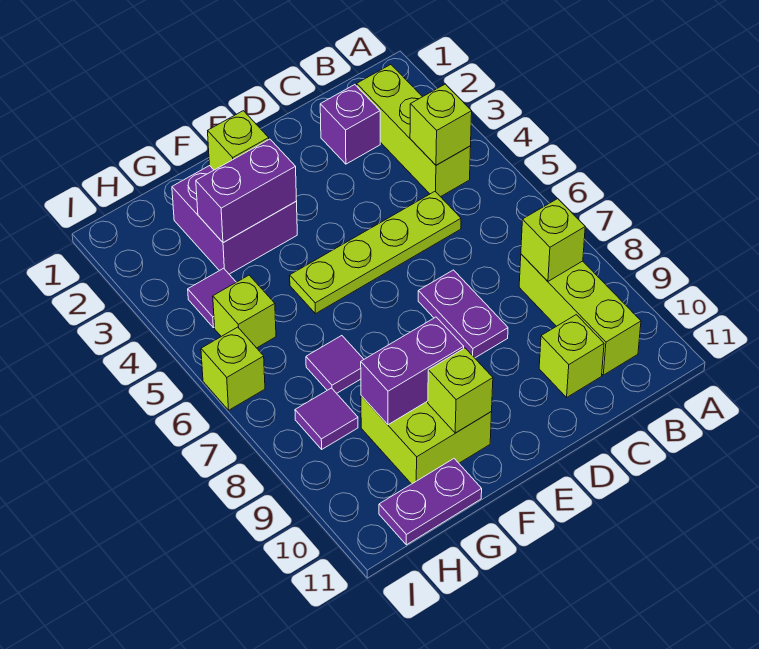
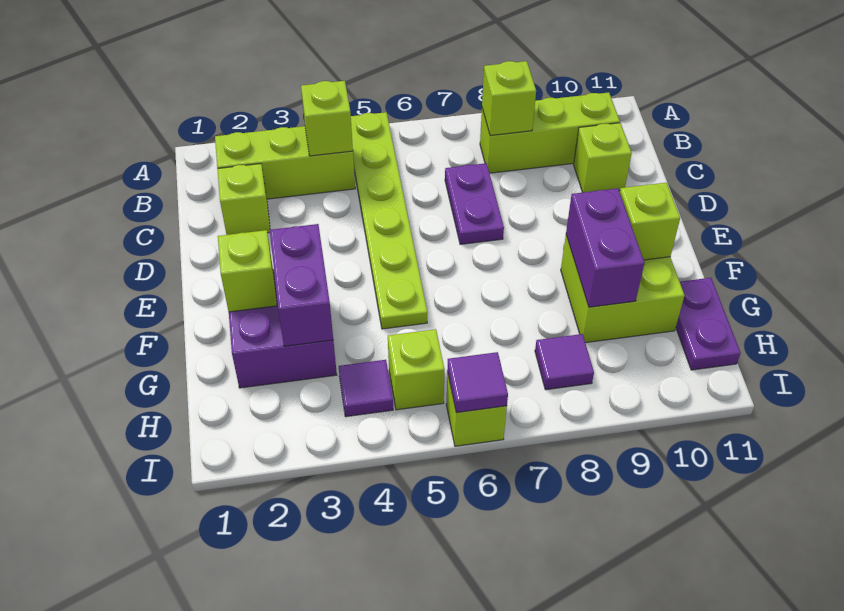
purple brick C2 level 1 -> lime brick C2 level 1
lime plate C5:F5 level 1 -> lime plate A5:F5 level 1
purple plate D7:D8 level 1 -> purple plate C7:D7 level 1
purple tile G7 level 1 -> purple tile I6 level 2

